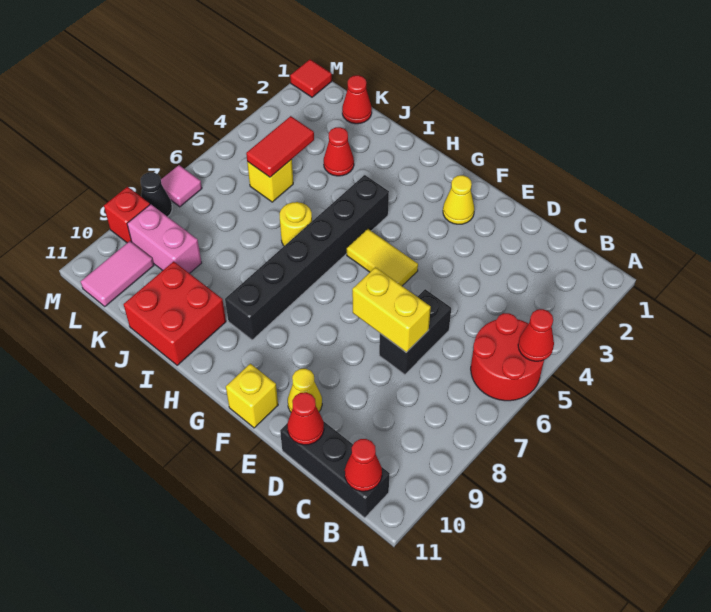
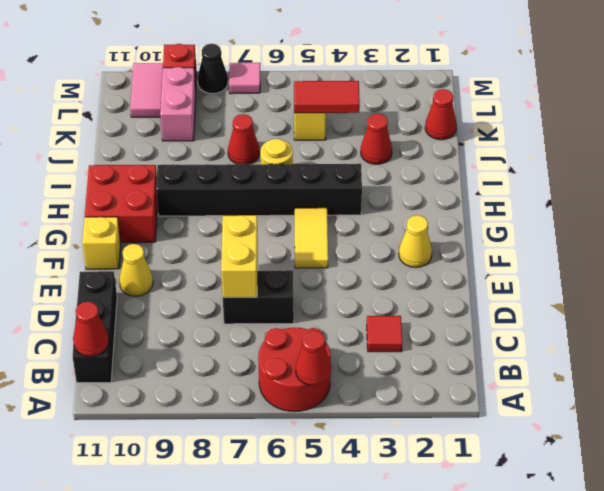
red cone D11 level 2 -> red cone J7 level 1
red brick I10:J11 level 1 -> red brick G10:H11 level 1
pink tile L10:L11 level 1 -> pink tile L10:M10 level 1
red tile M1 level 1 -> red tile C3 level 1

